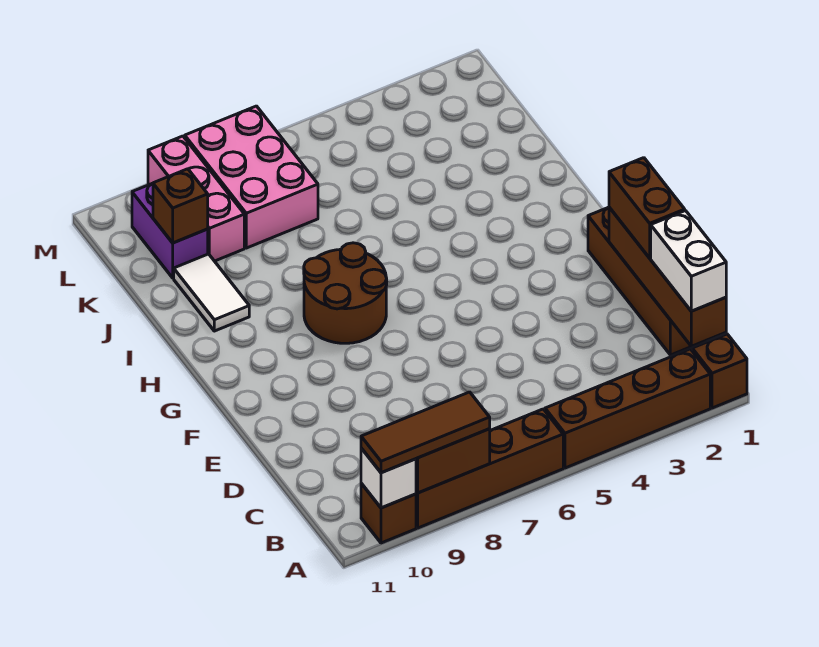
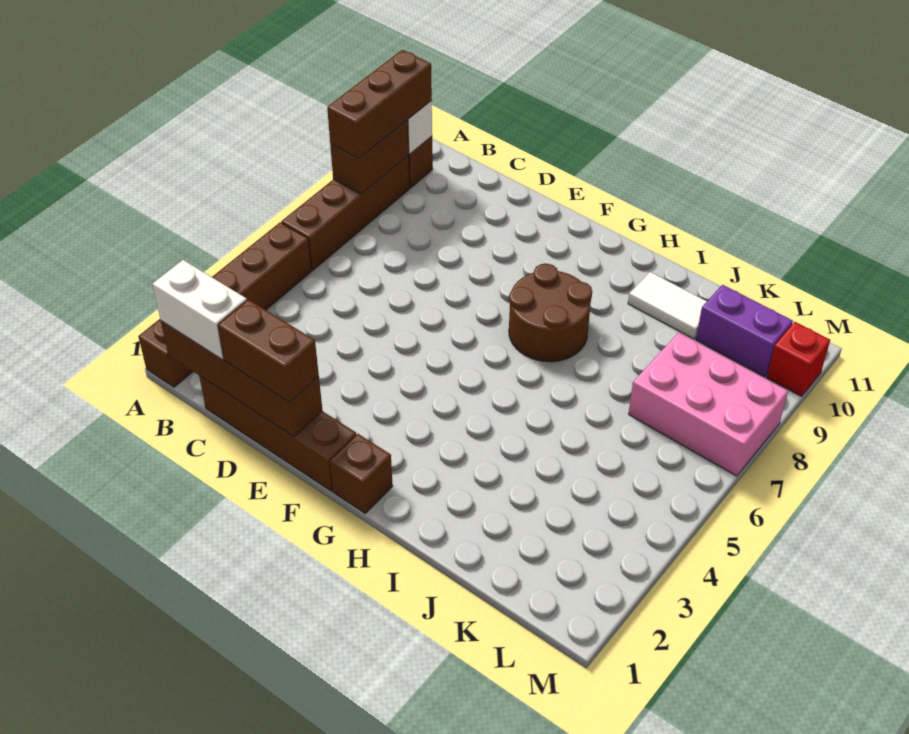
brown tile A8:A10 level 3 -> brown brick A8:A10 level 3
pink brick K9:M9 level 1 -> none
brown brick K10 level 2 -> brown brick G1 level 1
none -> red brick M10 level 1

